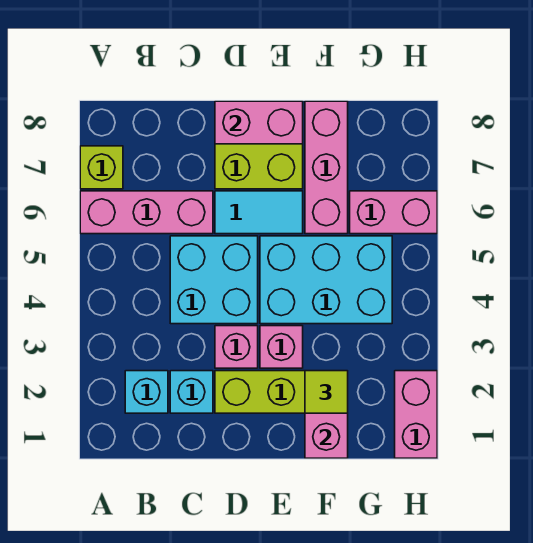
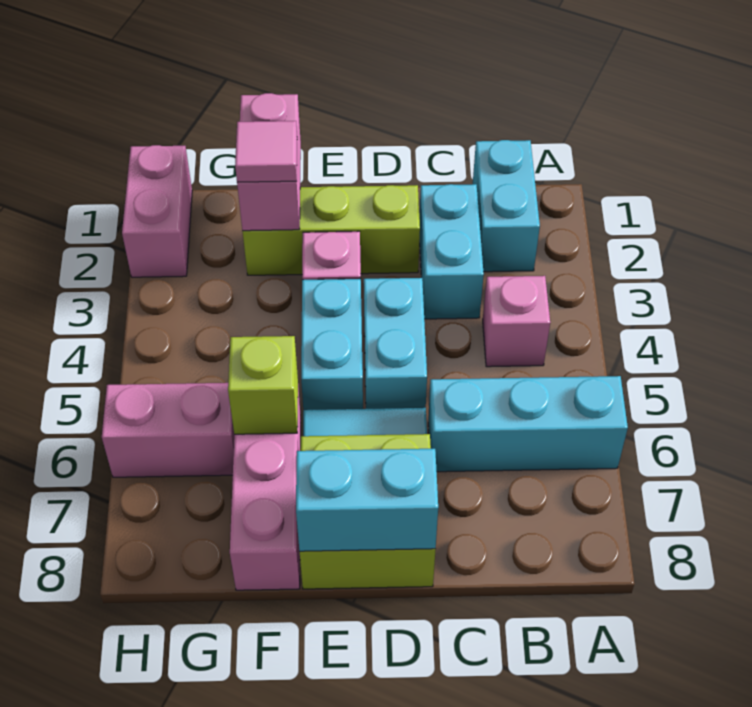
pink brick A6:C6 level 1 -> cyan brick A6:C6 level 1
lime brick A7 level 1 -> lime brick F6 level 2
cyan brick B2 level 1 -> cyan brick B1:B2 level 1
cyan brick C2 level 1 -> cyan brick C2:C3 level 1
cyan brick C4:D5 level 1 -> cyan brick D4:D5 level 1
pink brick D3 level 1 -> pink brick B4 level 1
pink brick D8:E8 level 2 -> cyan brick D8:E8 level 2
cyan brick E4:G5 level 1 -> cyan brick E4:E5 level 1
lime tile F2 level 3 -> pink tile F2 level 3

